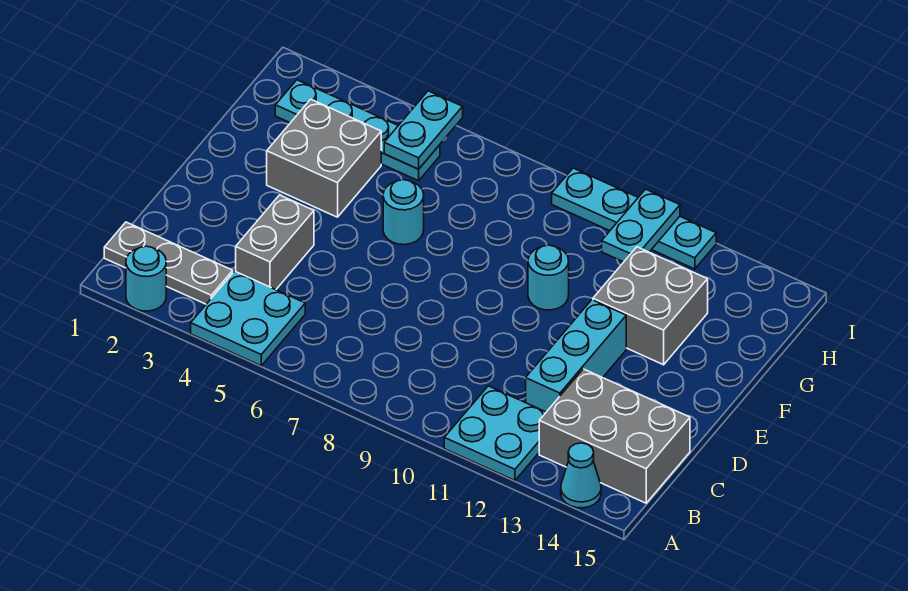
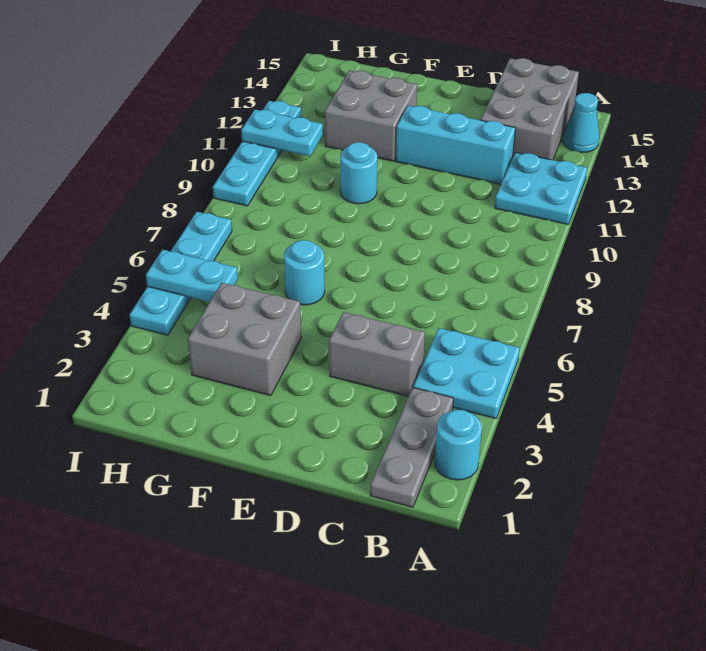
cyan plate H2:H5 level 1 -> cyan plate I4:I7 level 1

